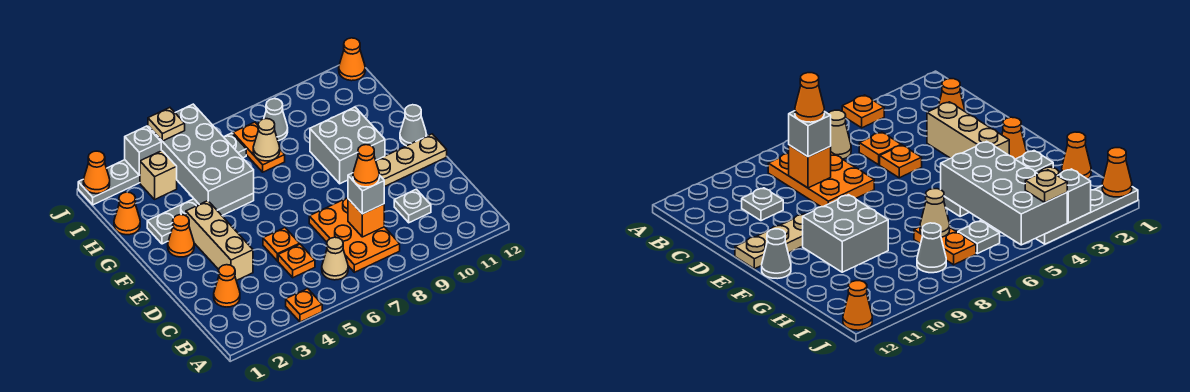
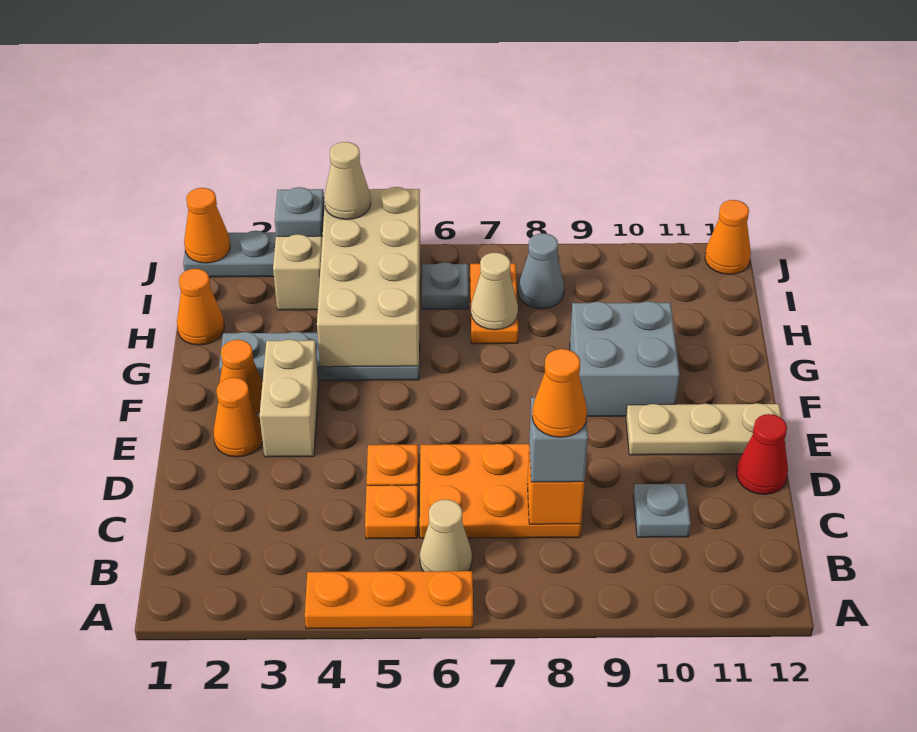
orange plate A4 level 1 -> orange plate A4:A6 level 1
orange plate B7:D8 level 1 -> orange plate C6:D8 level 1
orange cone C2 level 1 -> orange cone E2 level 1
tan brick D3:F3 level 1 -> tan brick E3:F3 level 1
none -> red cone D12 level 1
grey cone F12 level 1 -> none
grey brick G4:J5 level 2 -> tan brick G4:J5 level 2
tan plate J4 level 3 -> tan cone J4 level 3

